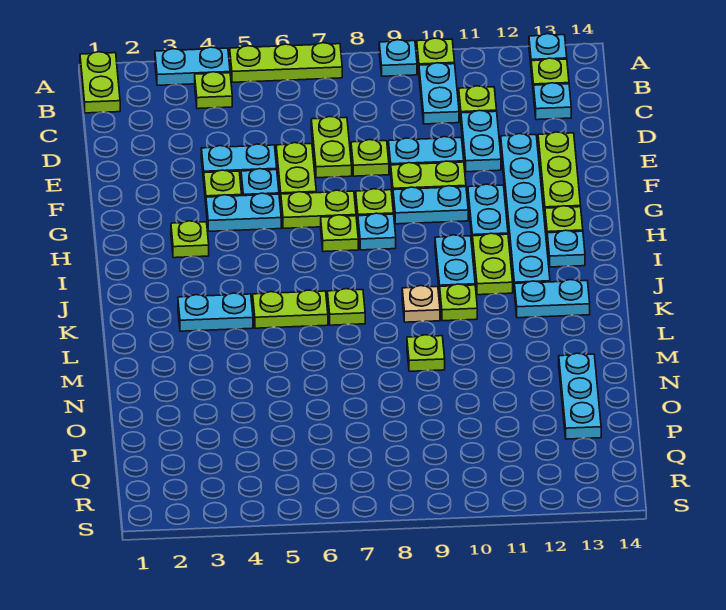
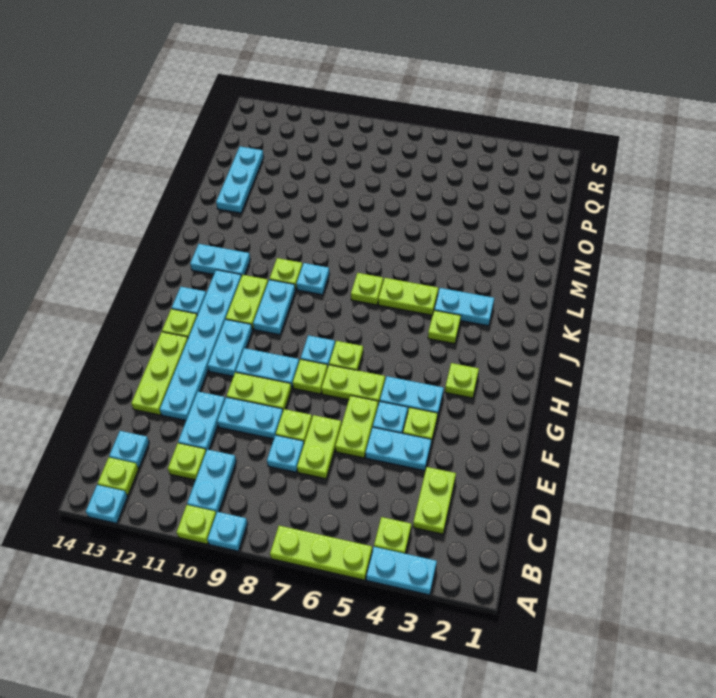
lime plate A1:B1 level 1 -> lime plate C3:D3 level 1
none -> cyan plate D8 level 1
tan plate K9 level 1 -> cyan plate K9 level 1
lime plate M9 level 1 -> lime plate J4 level 1

